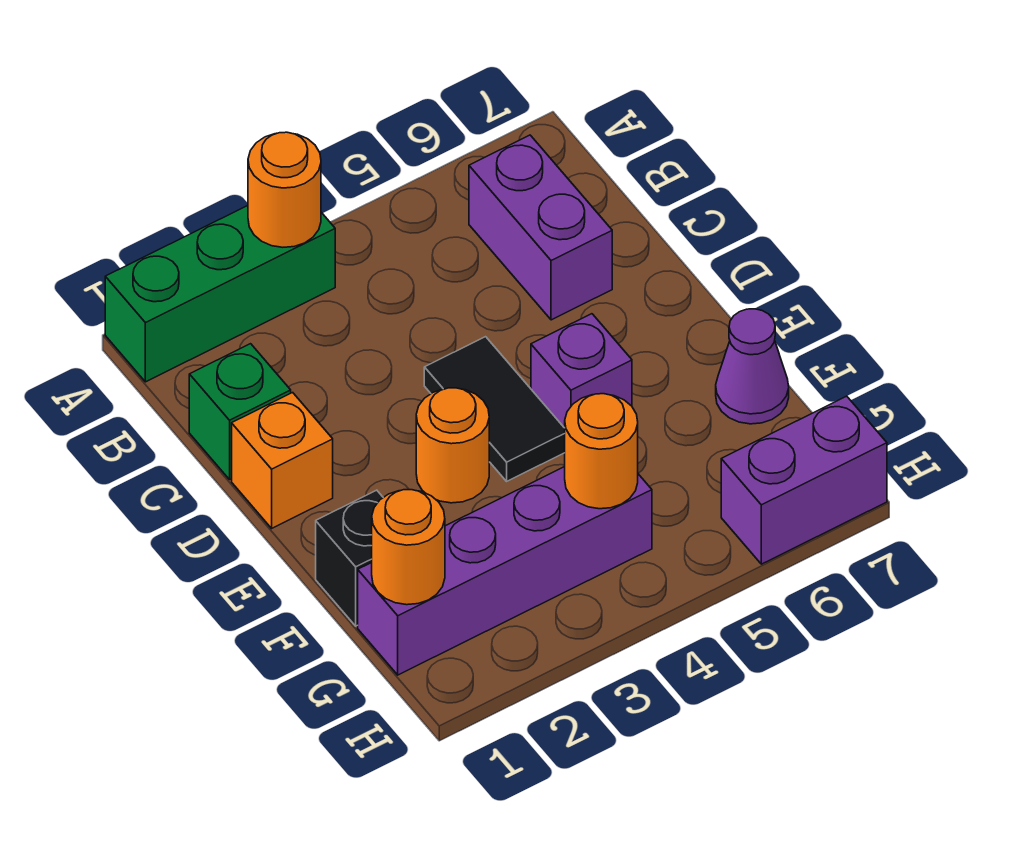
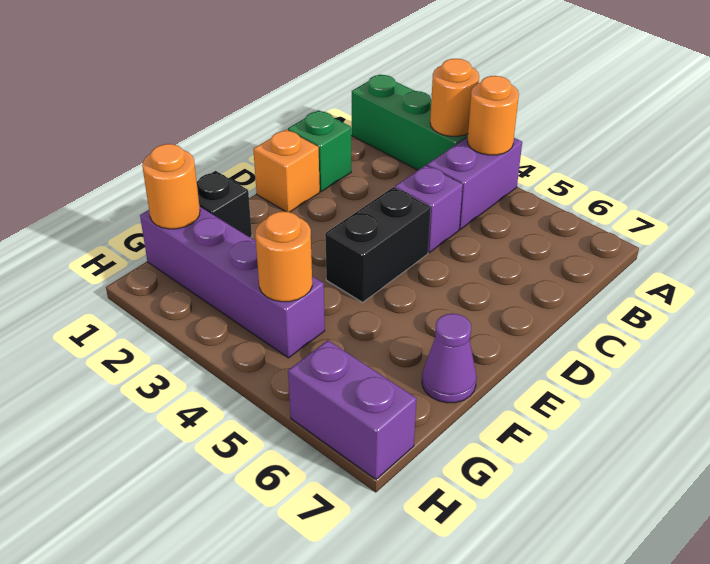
purple brick B6:C6 level 1 -> purple brick A4:B4 level 1
black tile D4:E4 level 1 -> black brick D4:E4 level 1
orange round brick E3 level 1 -> orange round brick A4 level 2
purple brick E5 level 1 -> purple brick C4 level 1

